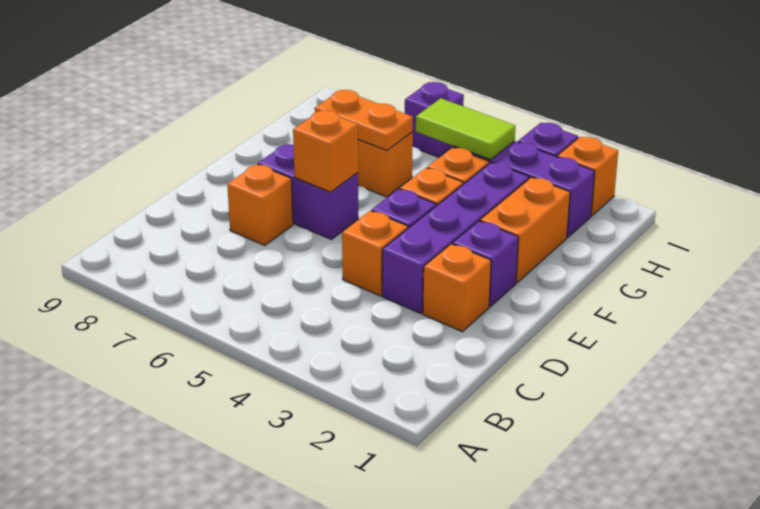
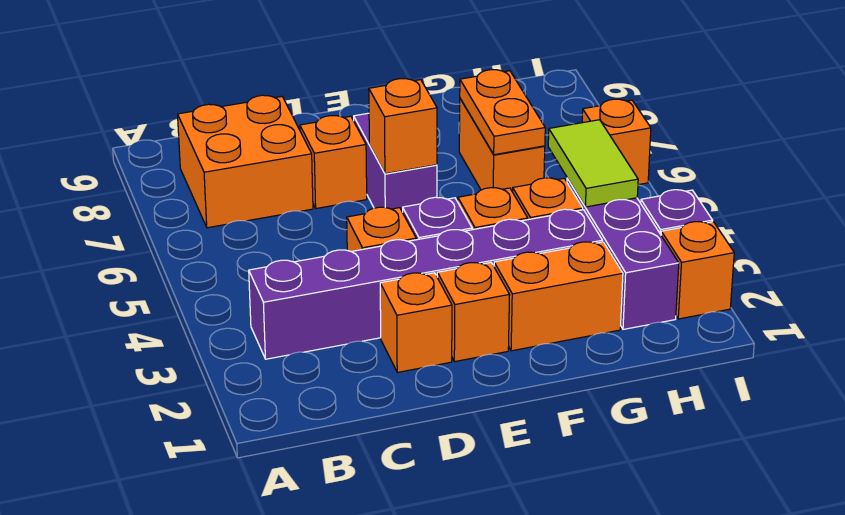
none -> orange brick B7:C8 level 1
purple brick D3:G3 level 1 -> purple brick B3:G3 level 1
purple brick E2 level 1 -> orange brick E2 level 1
purple brick I6 level 1 -> orange brick I6 level 1

